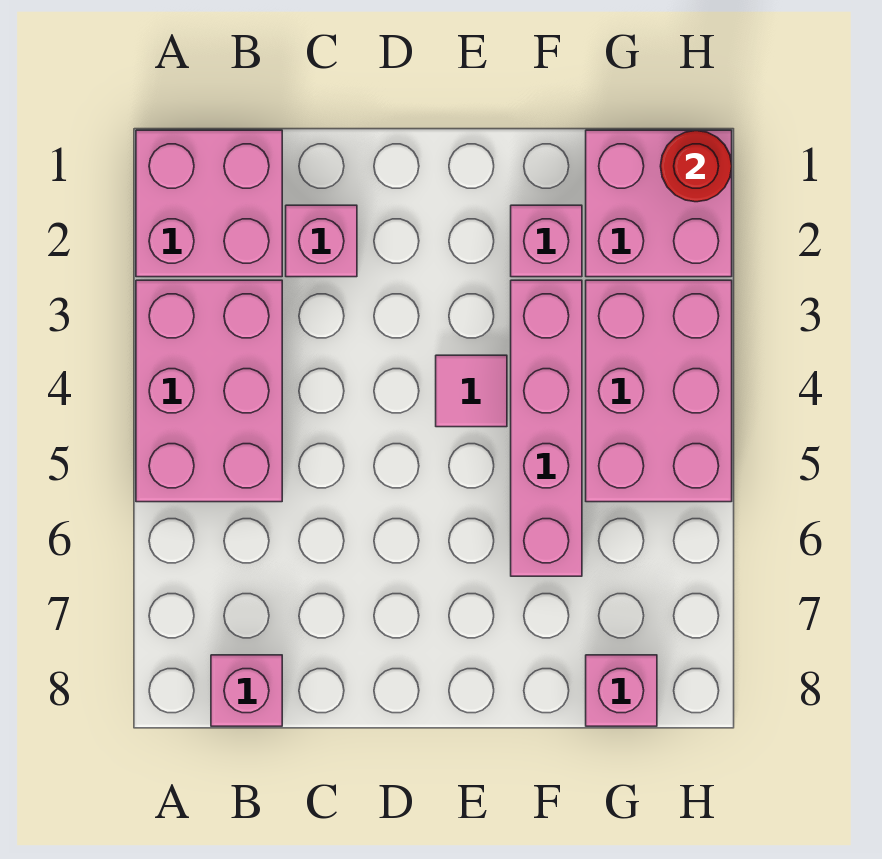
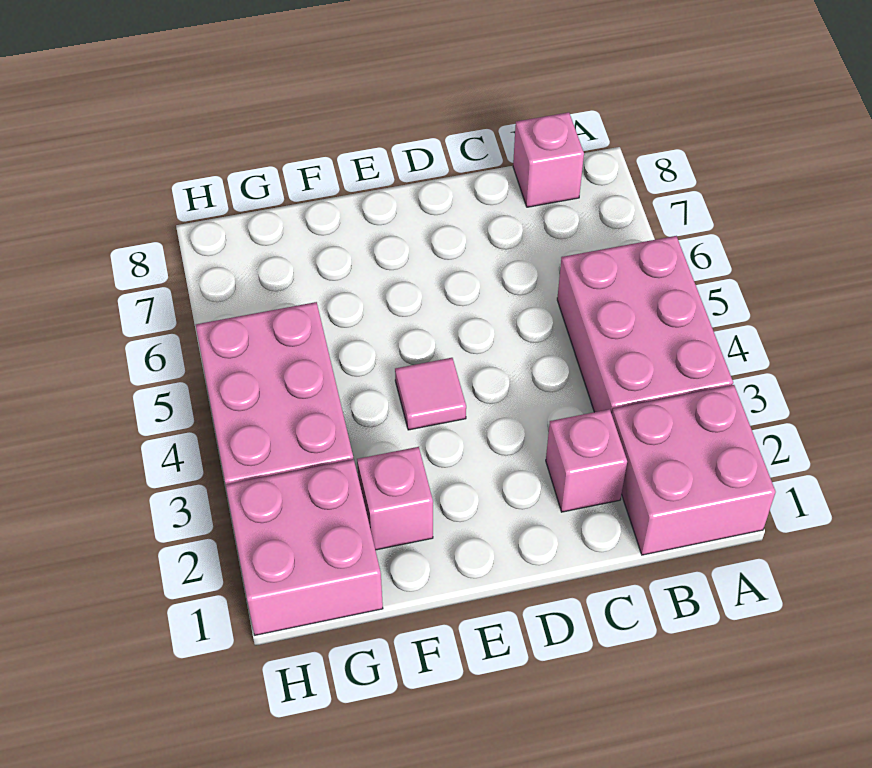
pink brick F3:F6 level 1 -> none
pink brick G8 level 1 -> none
red round brick H1 level 2 -> none

